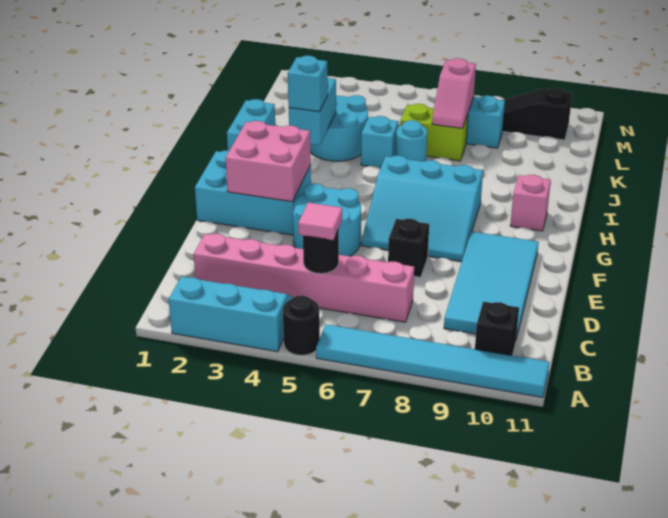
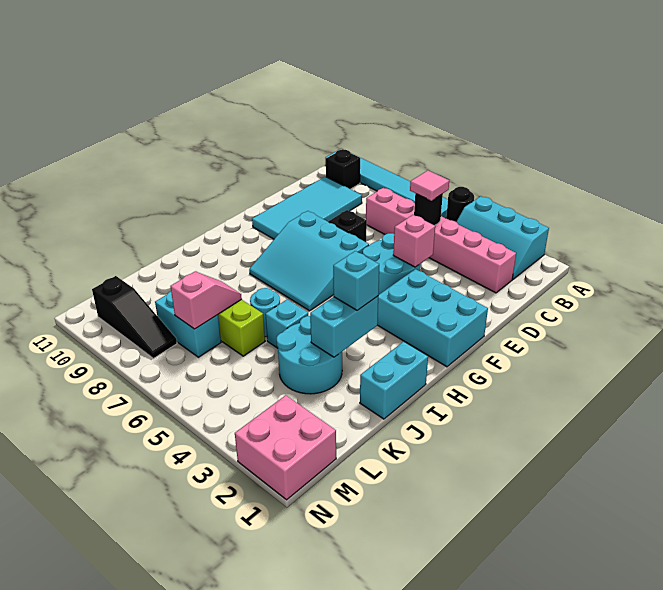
pink brick F2:G3 level 2 -> pink brick M1:N2 level 1
cyan slope F6:H8 level 1 top H -> cyan slope F6:H8 level 1 top F
pink brick H10 level 1 -> pink brick E4 level 2

